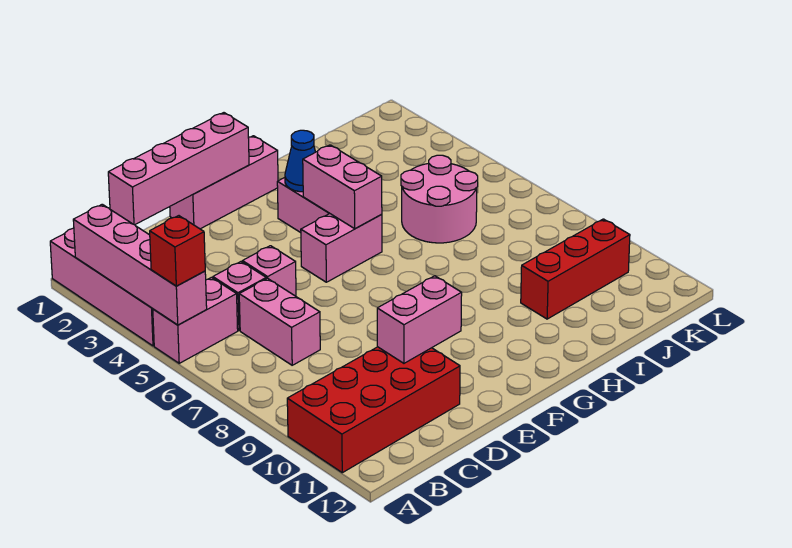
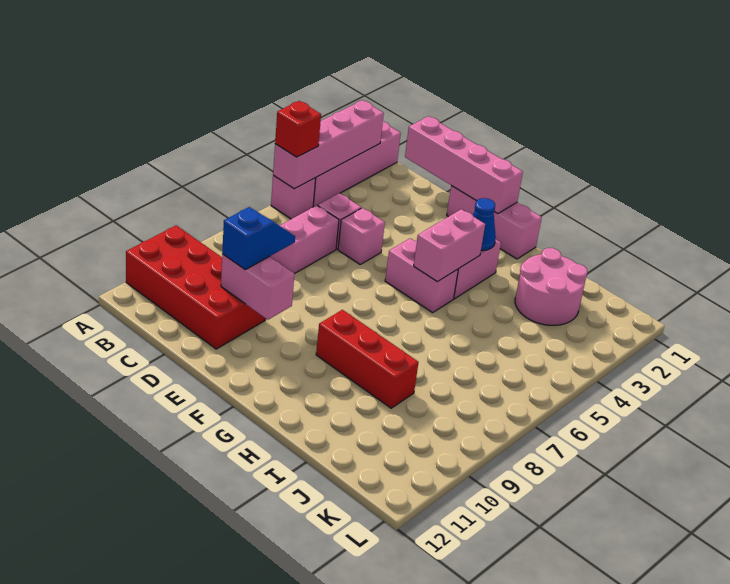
pink brick A5:B5 level 1 -> pink brick A5 level 1
none -> blue slope D9:D10 level 3 top 10
pink round brick I5:J6 level 1 -> pink round brick I2:J3 level 1
red brick I10:K10 level 1 -> red brick G9:I9 level 1

